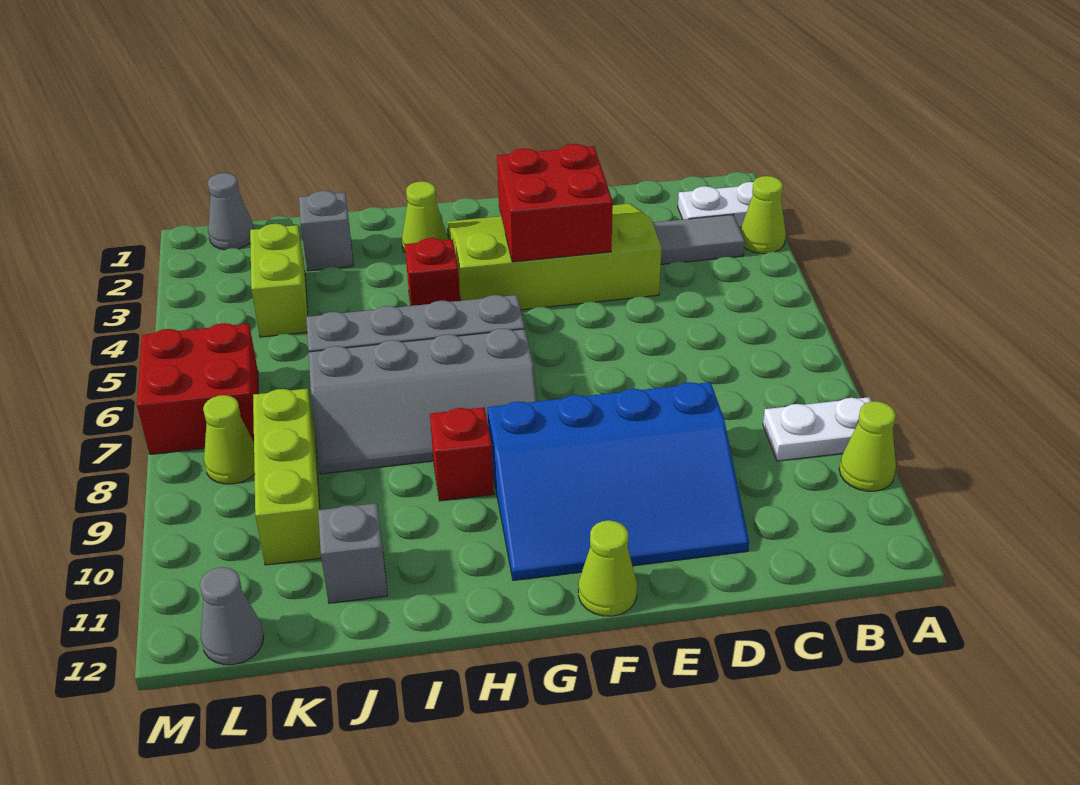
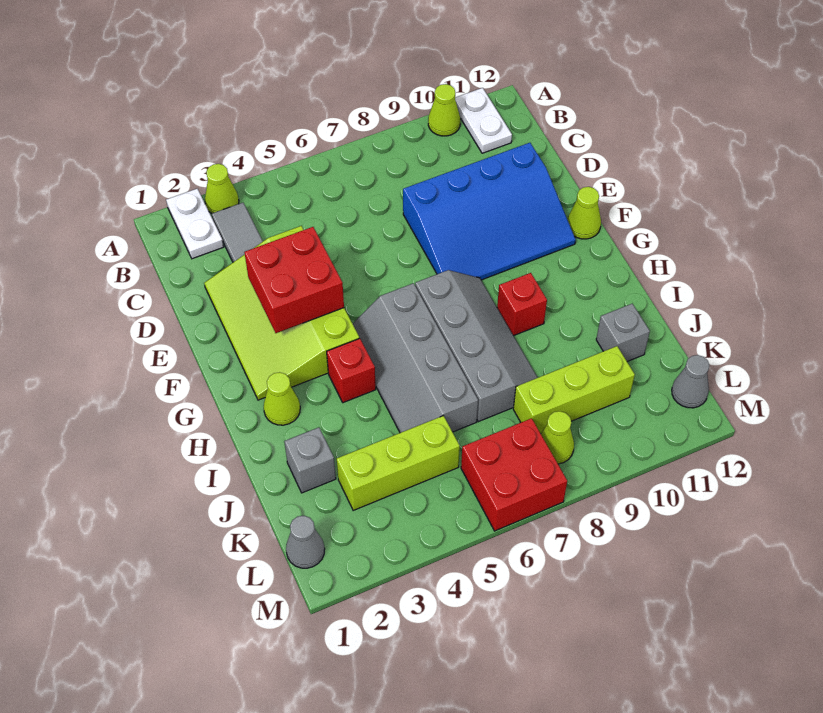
white plate A9:B9 level 1 -> white plate A11:B11 level 1
blue slope D9:G11 level 1 top 9 -> blue slope D8:F11 level 1 top D
lime brick K3:K4 level 1 -> lime brick K3:K5 level 1

